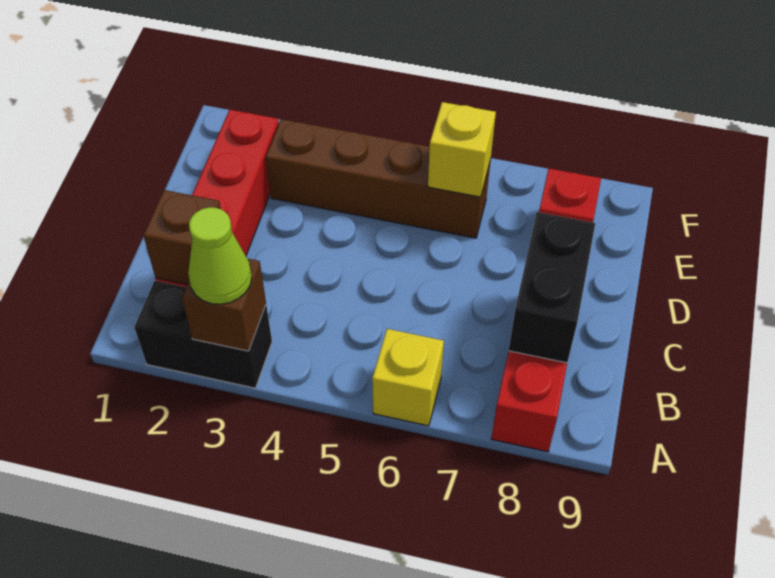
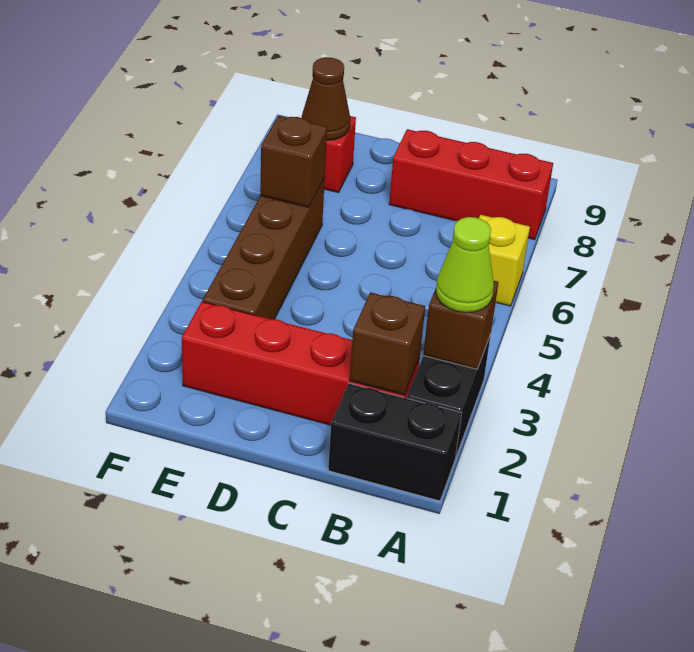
black brick B8:C8 level 2 -> black brick A1:B1 level 1
yellow brick E6 level 2 -> brown brick E6 level 2
none -> brown cone E8 level 2

